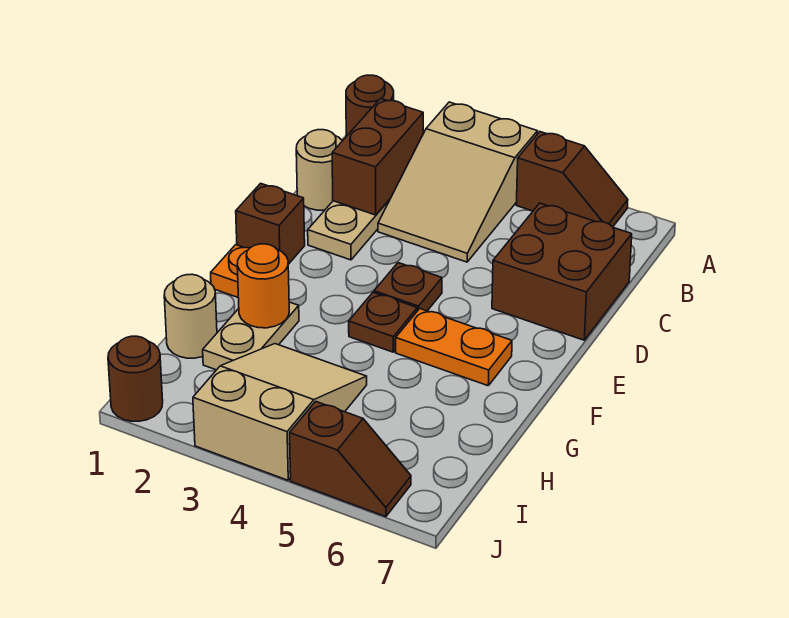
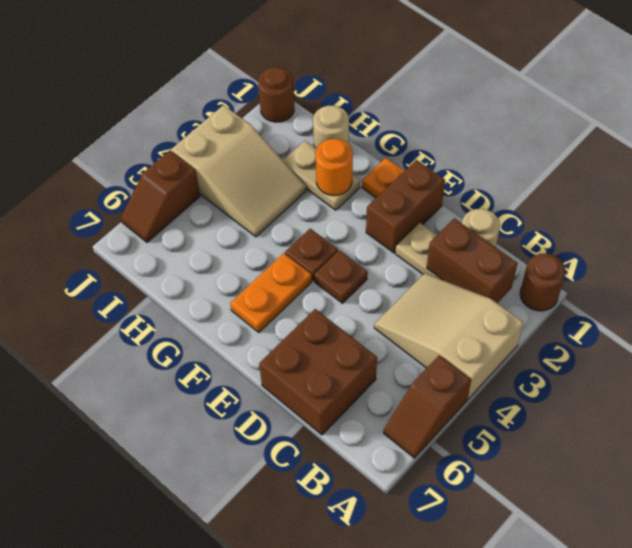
brown brick E1 level 1 -> brown brick E1:E2 level 1

